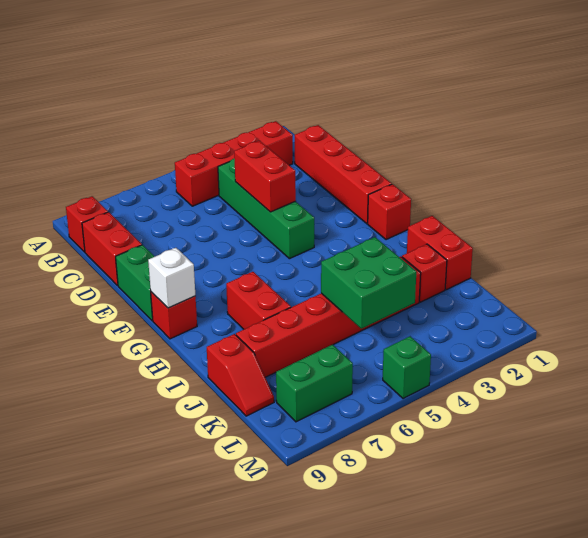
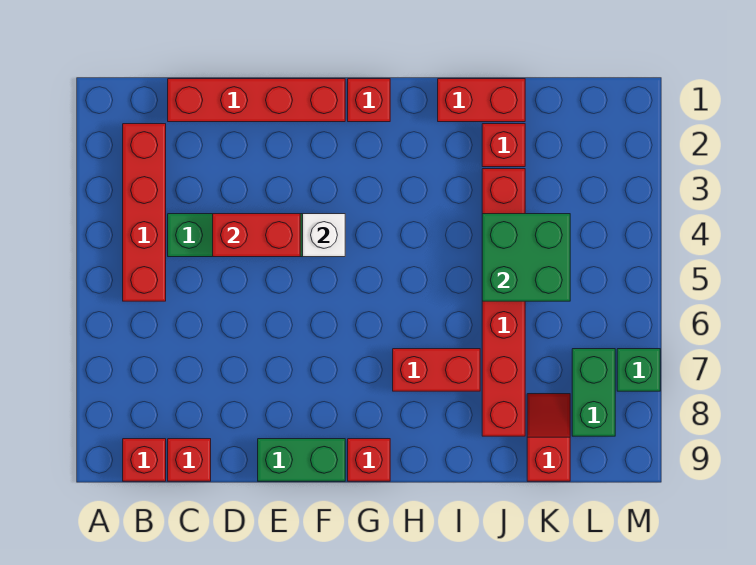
red brick C9:D9 level 1 -> red brick C9 level 1
white brick G9 level 2 -> white brick F4 level 2
red slope J9:K9 level 1 top J -> red slope K8:K9 level 1 top 9
green brick M5 level 1 -> green brick M7 level 1

